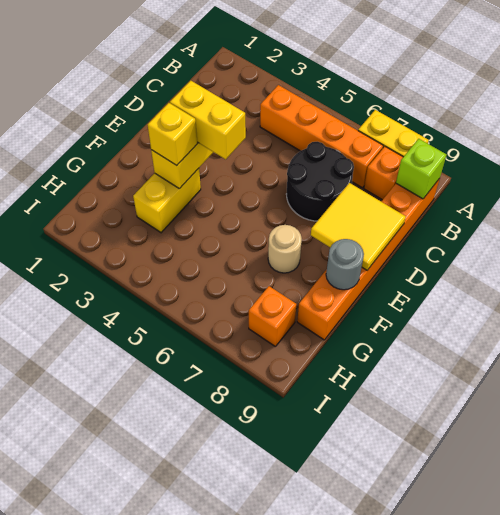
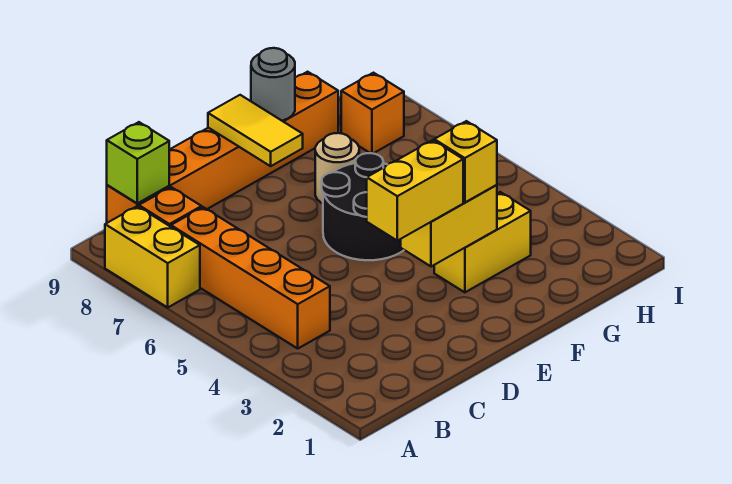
black round brick C6:D7 level 1 -> black round brick E5:F6 level 1
yellow tile D8:E9 level 2 -> yellow tile E8:E9 level 2
yellow brick E3:E4 level 3 -> yellow brick D3:E3 level 3

